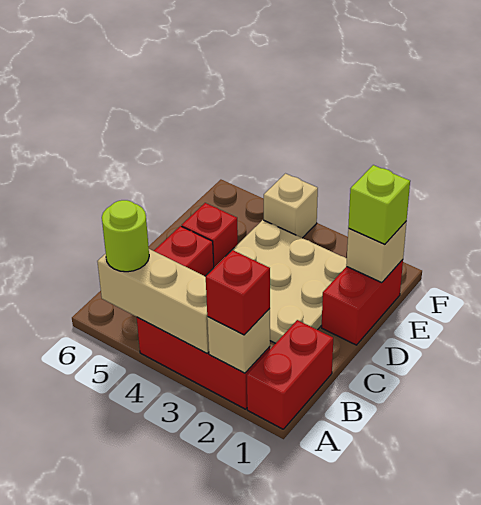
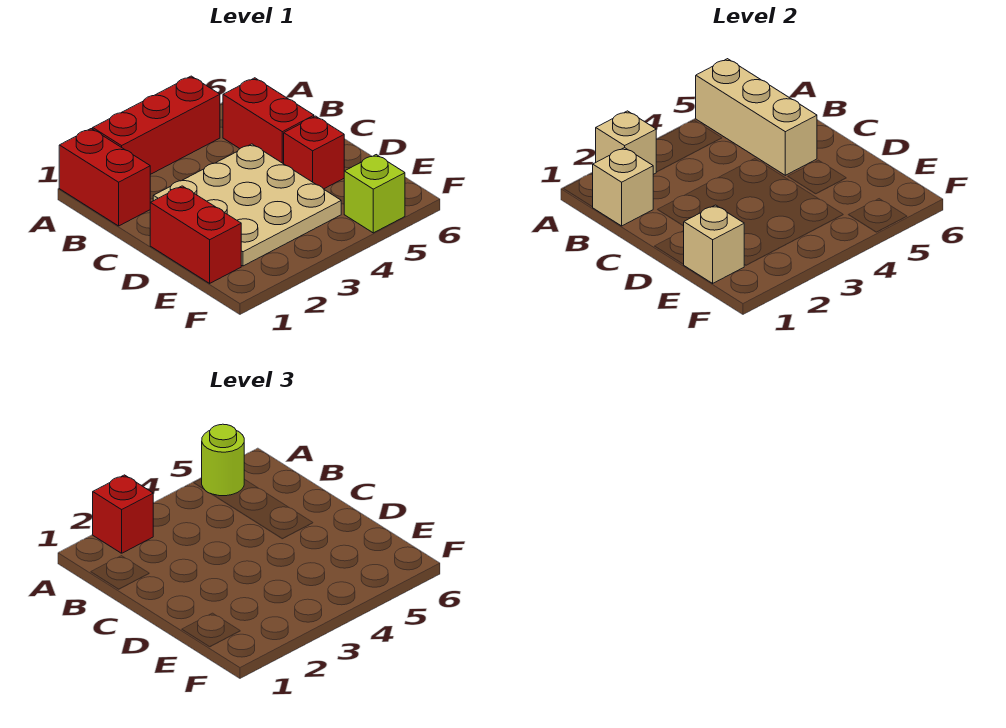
tan brick A3:A5 level 2 -> tan brick A5:C5 level 2
lime brick E1 level 3 -> lime brick F5 level 1
tan brick F4 level 1 -> tan brick B1 level 2

